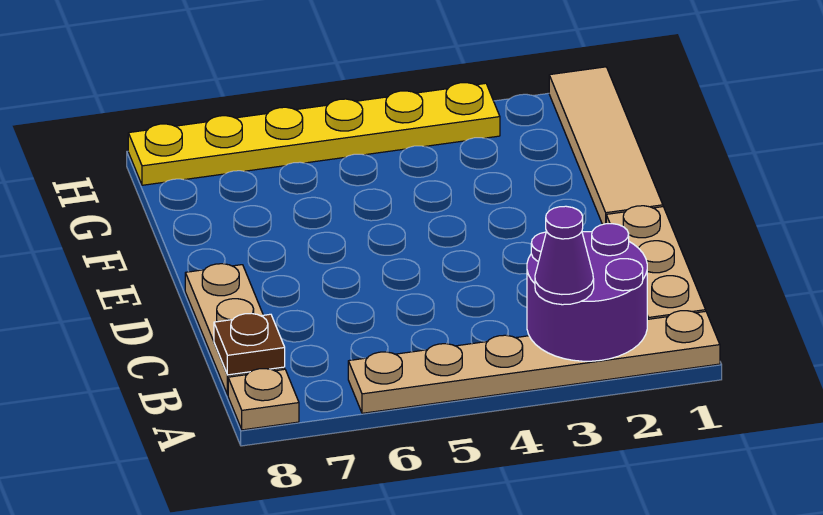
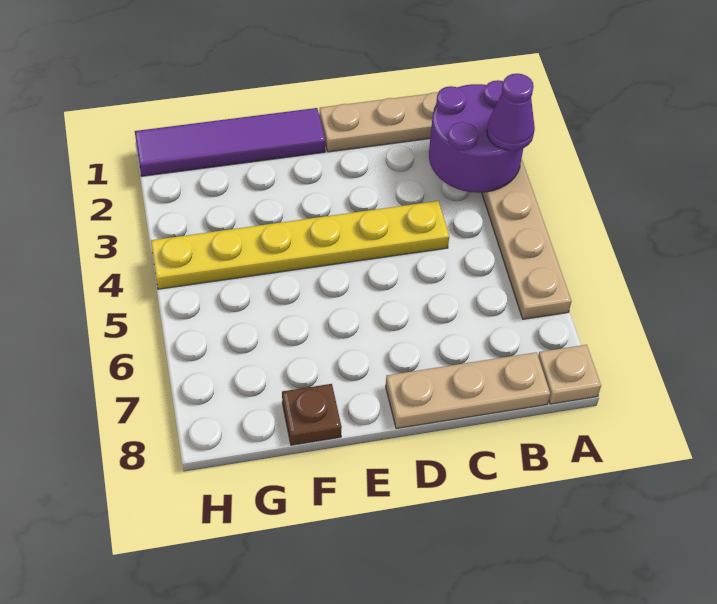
brown plate B8 level 2 -> brown plate F8 level 1
tan tile E1:H1 level 1 -> purple tile E1:H1 level 1
yellow plate H3:H8 level 1 -> yellow plate C4:H4 level 1

